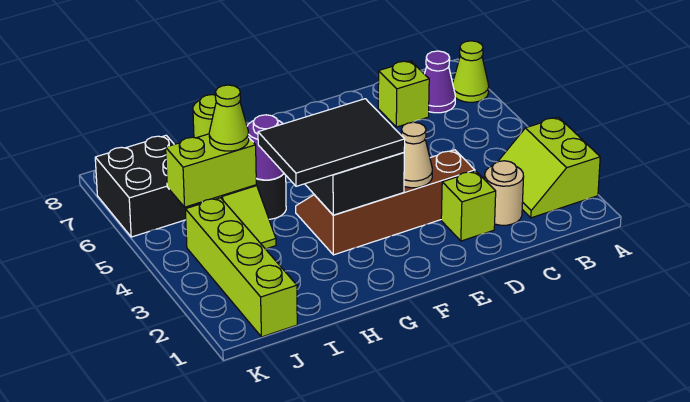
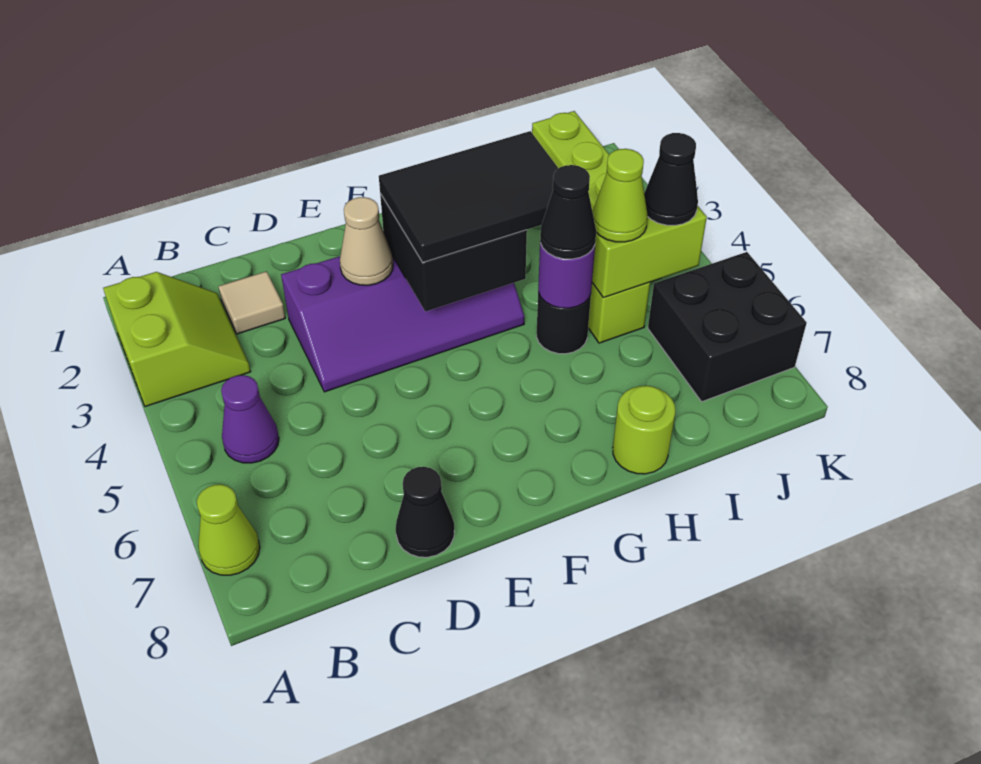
purple cone B7 level 1 -> purple cone B5 level 1
tan round brick C2 level 1 -> tan tile C2 level 1
lime brick C7 level 1 -> none
lime brick D2 level 1 -> none
brown slope D3:G4 level 1 top 3 -> purple slope D3:G4 level 1 top 3
none -> black cone D8 level 1
none -> black cone H5 level 3
none -> black cone J5 level 3

